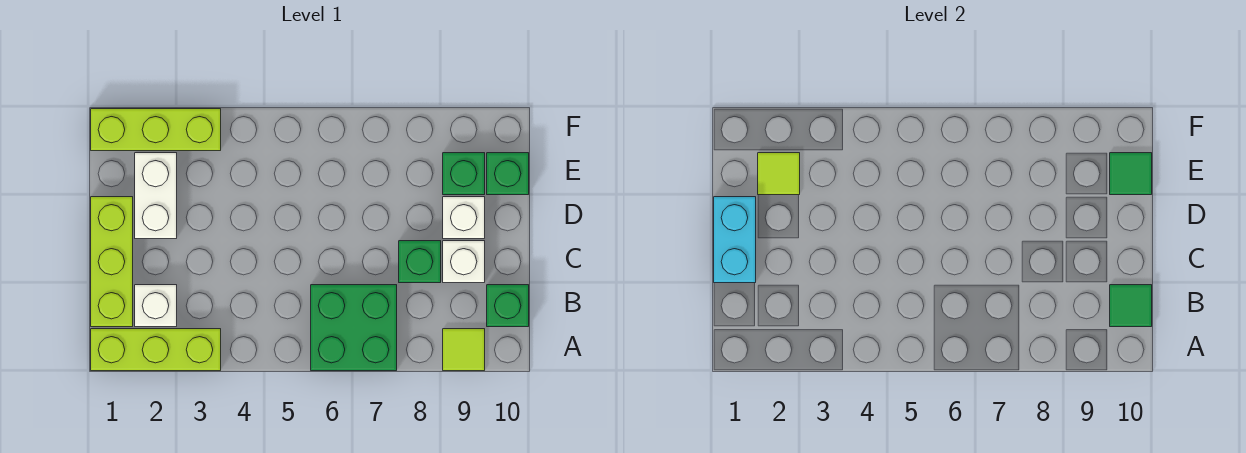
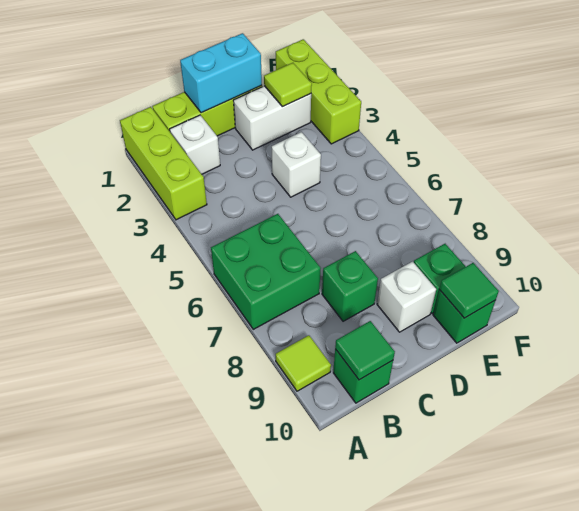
white brick C9 level 1 -> white brick D4 level 1

